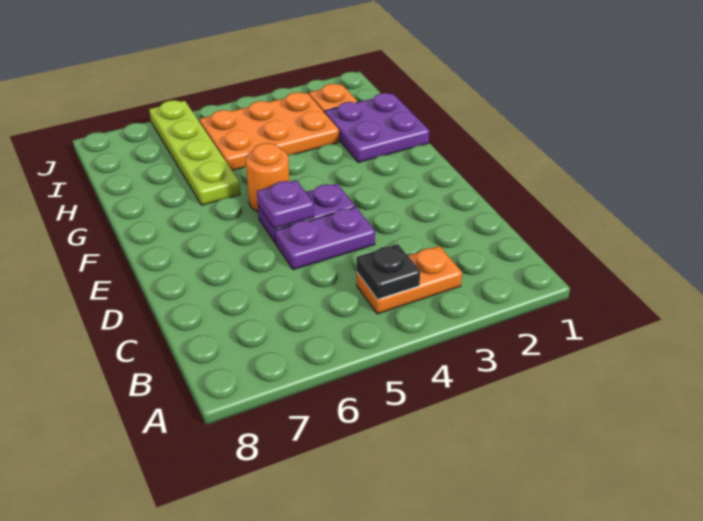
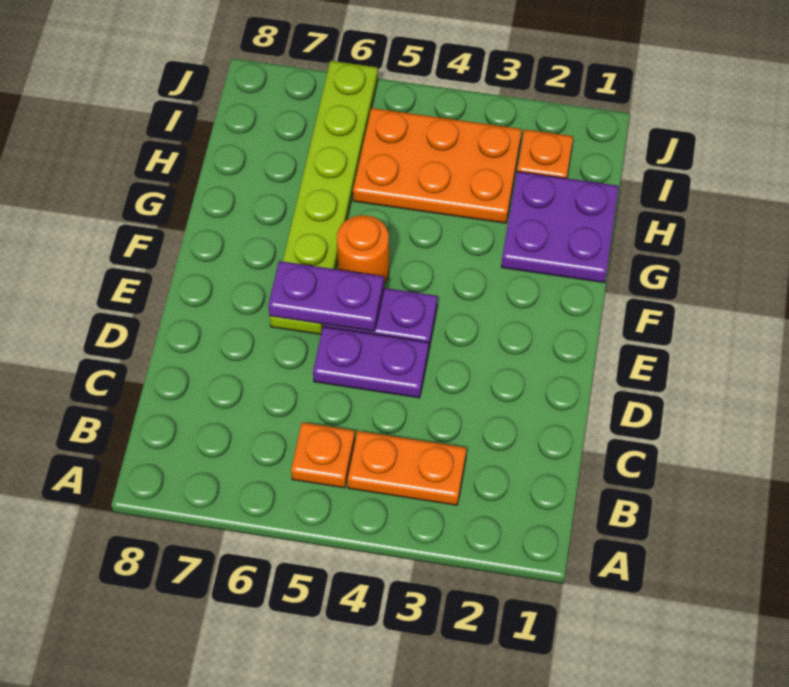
black plate B4 level 2 -> none
none -> orange plate B5 level 1
purple plate E5 level 2 -> purple plate E5:E6 level 2
lime plate G6:J6 level 1 -> lime plate E6:J6 level 1

